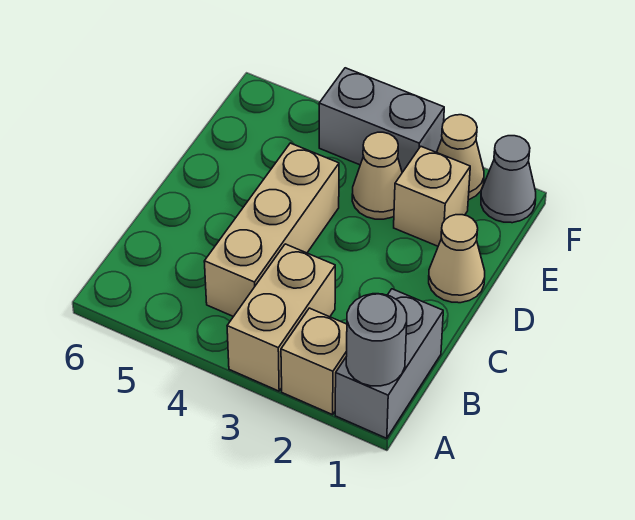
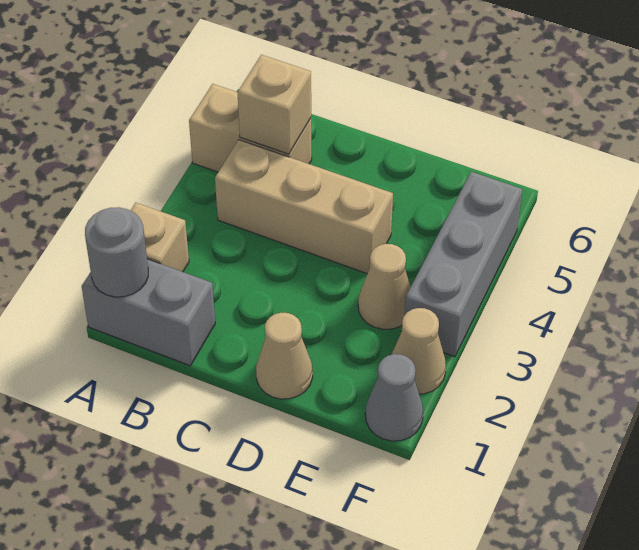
tan brick A3:B3 level 1 -> tan brick A5:B5 level 1
tan brick E2 level 1 -> tan brick B5 level 2
grey brick F3:F4 level 1 -> grey brick F3:F5 level 1

